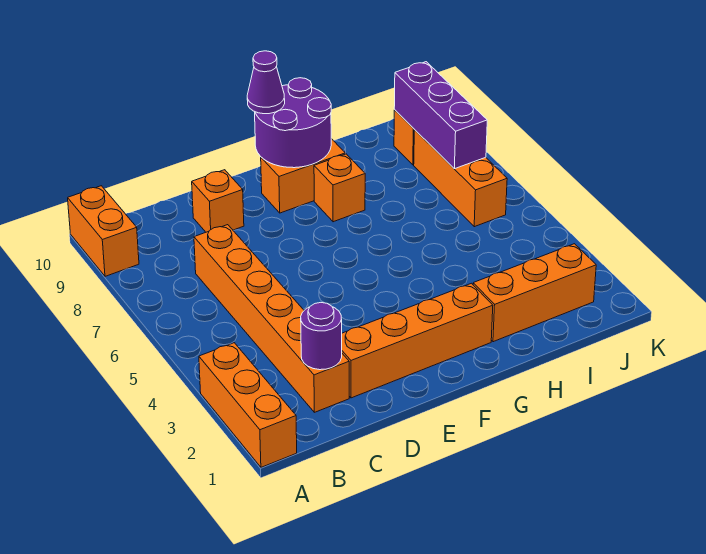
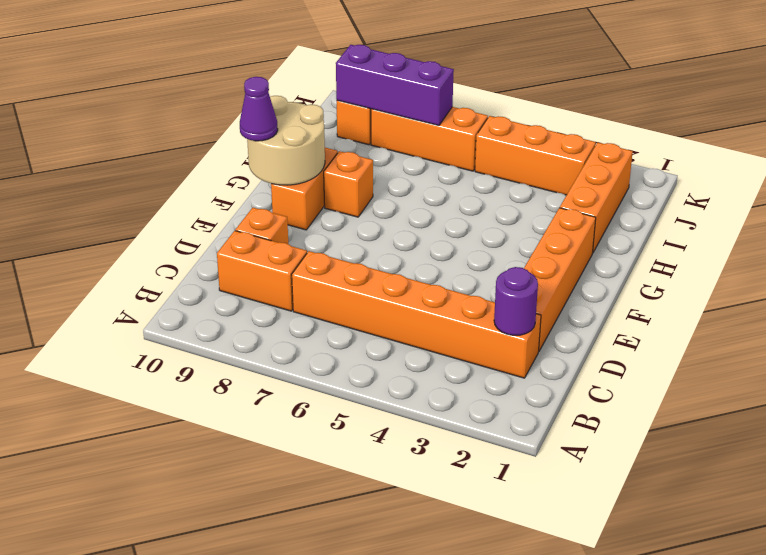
orange brick A1:A3 level 1 -> orange brick J3:J5 level 1
orange brick A9:A10 level 1 -> orange brick C8:C9 level 1
purple round brick F9:G10 level 2 -> tan round brick F9:G10 level 2

